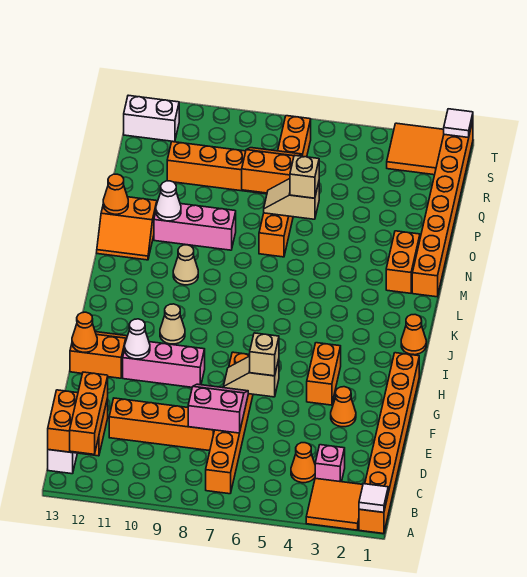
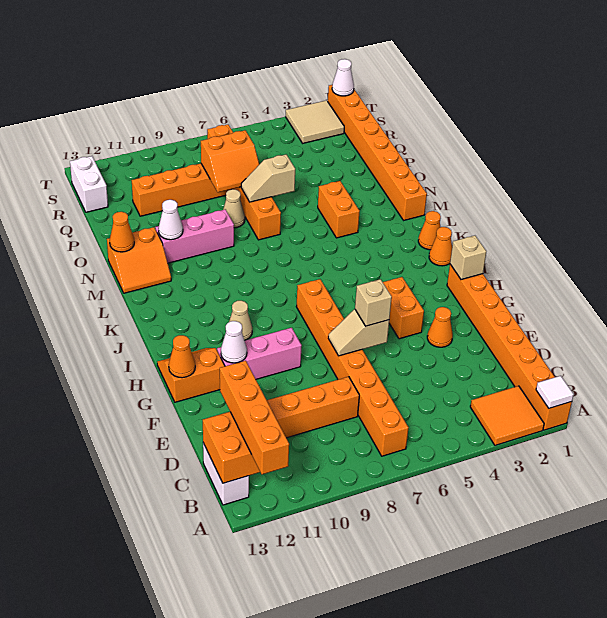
orange brick A12:C12 level 3 -> orange brick A12:D12 level 3
orange brick B7:G7 level 1 -> orange brick B7:I7 level 1
pink brick C3 level 1 -> none
orange cone C4 level 1 -> orange cone K1 level 1
pink slope D7:E8 level 2 top D -> none
tan cone L10 level 1 -> tan cone O8 level 1
orange brick M2:N2 level 1 -> orange brick M4:N4 level 1
tan brick O6 level 3 -> tan brick H1 level 2
orange slope P7:Q8 level 2 top P -> orange slope P7:Q8 level 2 top Q
orange tile S2:T3 level 1 -> tan tile S2:T3 level 1
white brick S12:S13 level 1 -> white brick R13:S13 level 1
white tile T1 level 2 -> white cone T1 level 2

